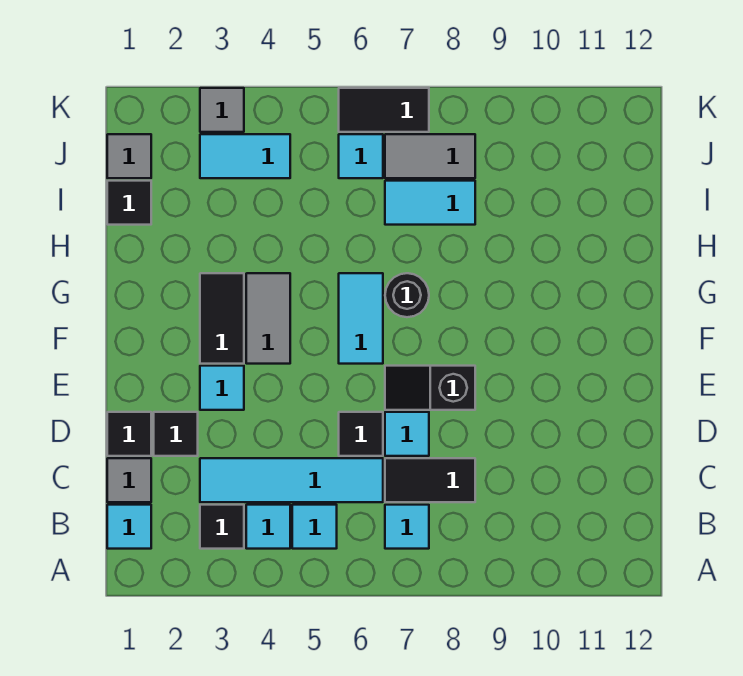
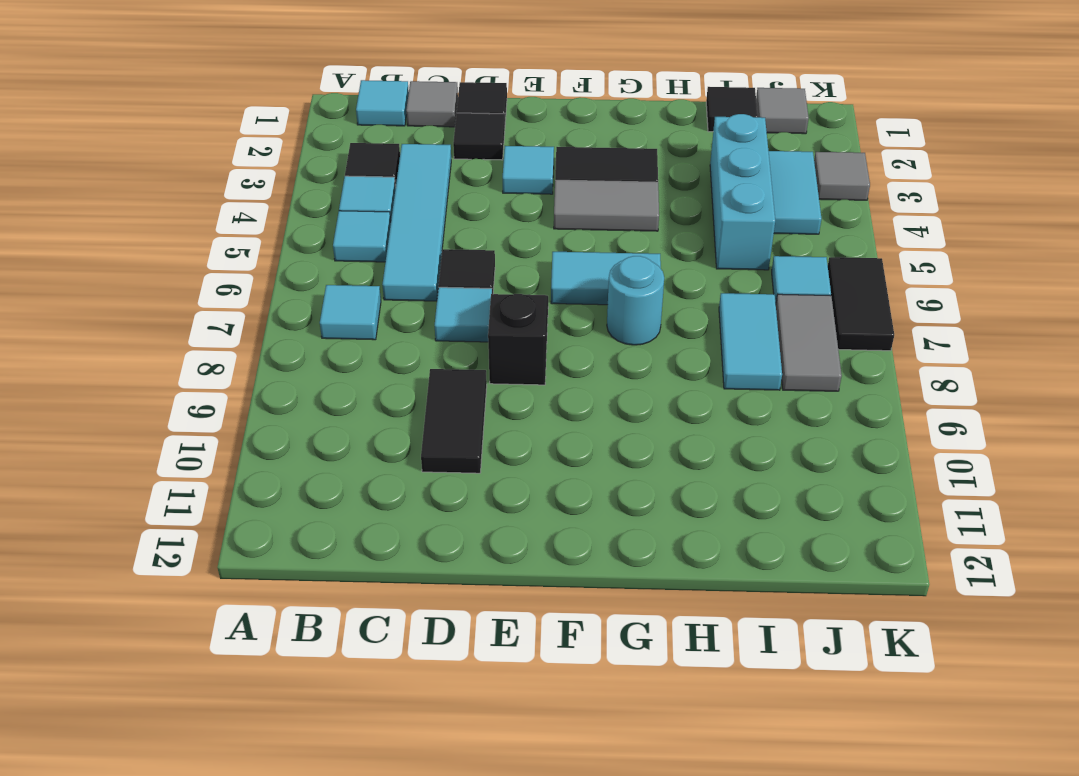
black tile C7:C8 level 1 -> black tile D9:D10 level 1
black round brick G7 level 1 -> cyan round brick G7 level 1
none -> cyan brick I3:I5 level 1

